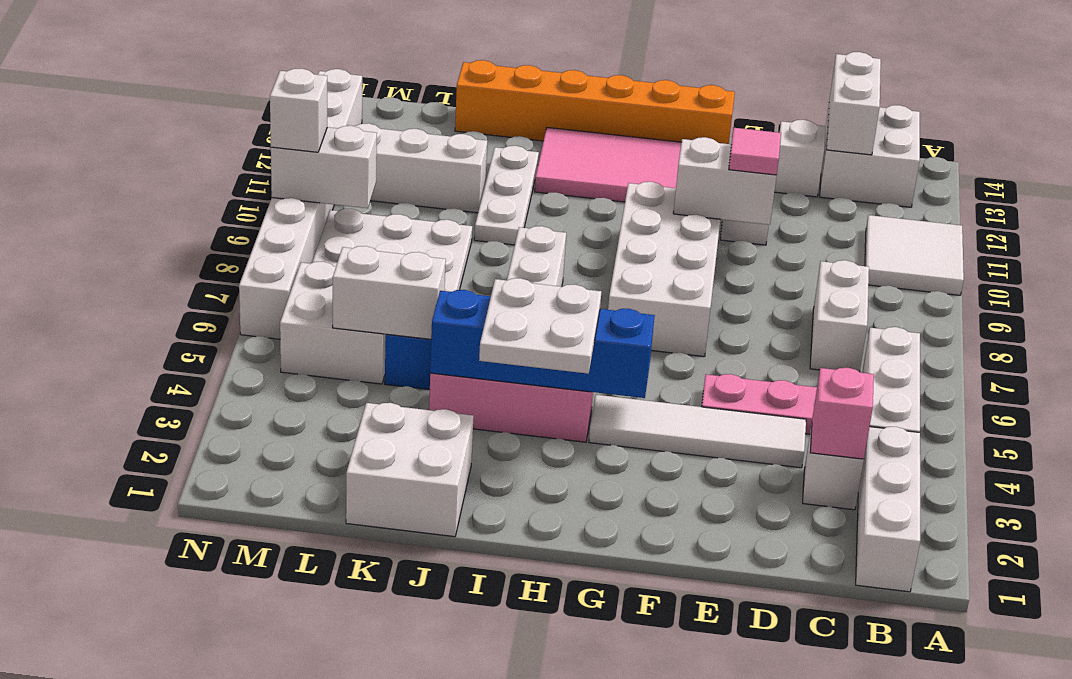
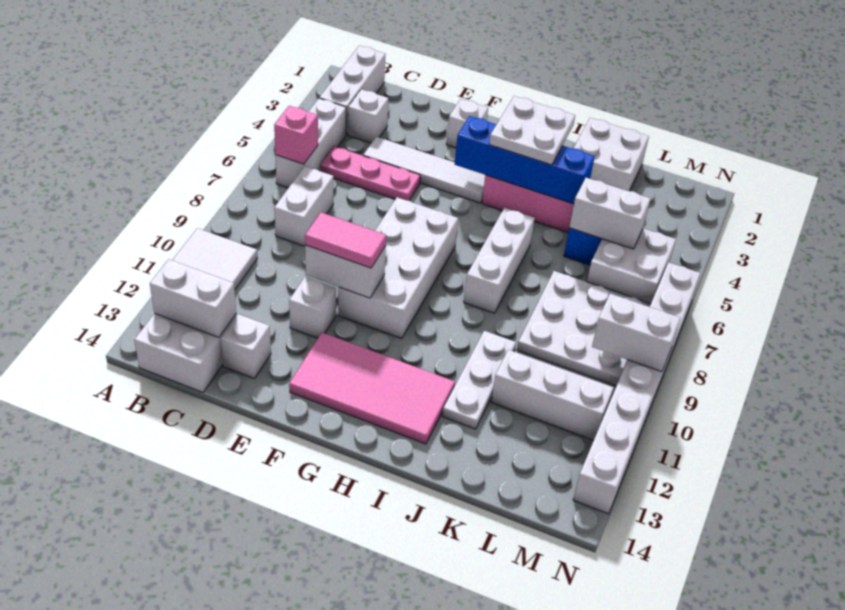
pink brick C3 level 2 -> pink brick B6 level 2
white brick C13:C14 level 2 -> white brick B13:C13 level 2
pink tile E10 level 3 -> pink tile E10:F10 level 3
orange brick F14:K14 level 1 -> none
white brick N9 level 3 -> white brick F2 level 1

